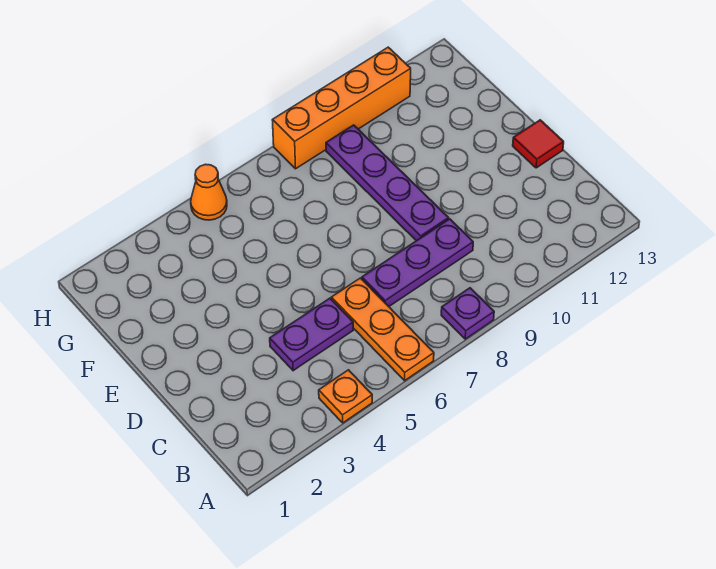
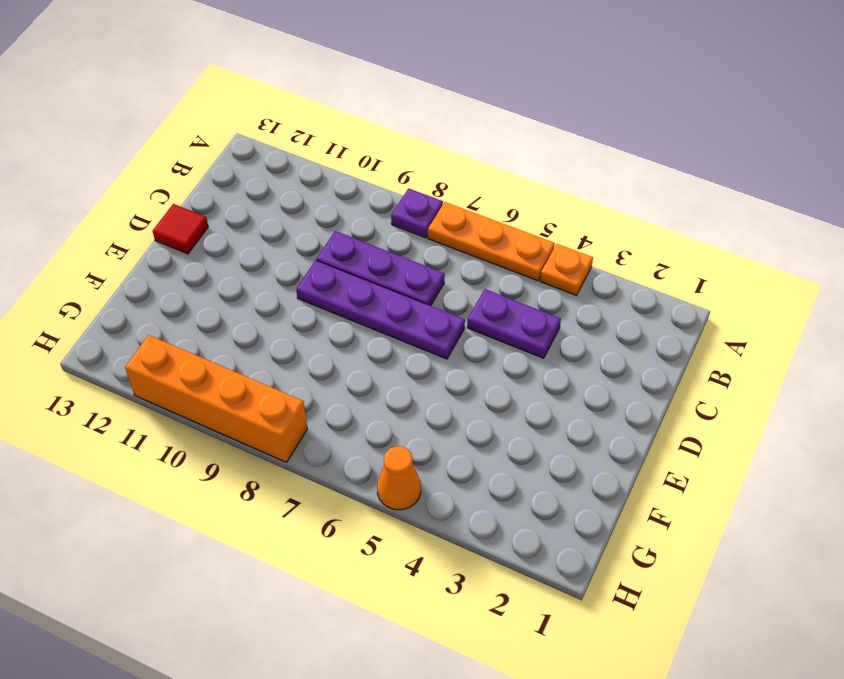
orange plate A6:C6 level 1 -> orange plate A5:A7 level 1
purple plate D9:G9 level 1 -> purple plate D6:D9 level 1

